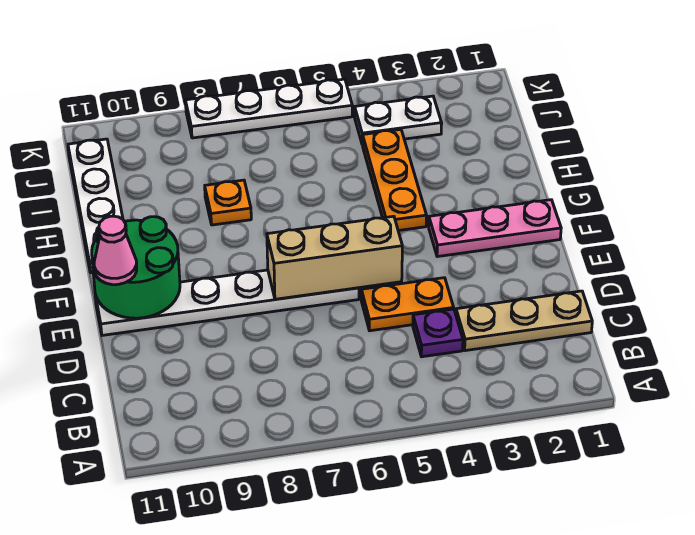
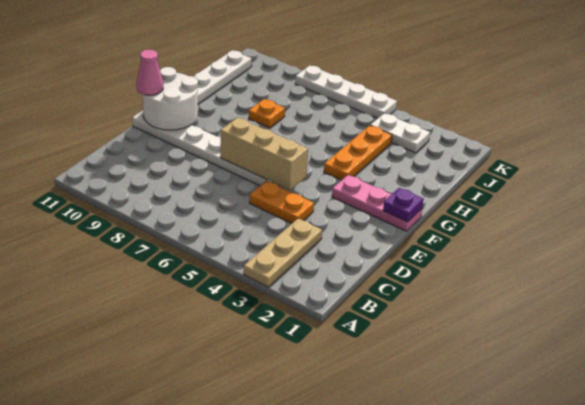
tan plate C1:C3 level 1 -> tan plate A3:C3 level 1
purple plate C4 level 1 -> purple plate F1 level 2
green round brick E10:F11 level 2 -> white round brick E10:F11 level 2

